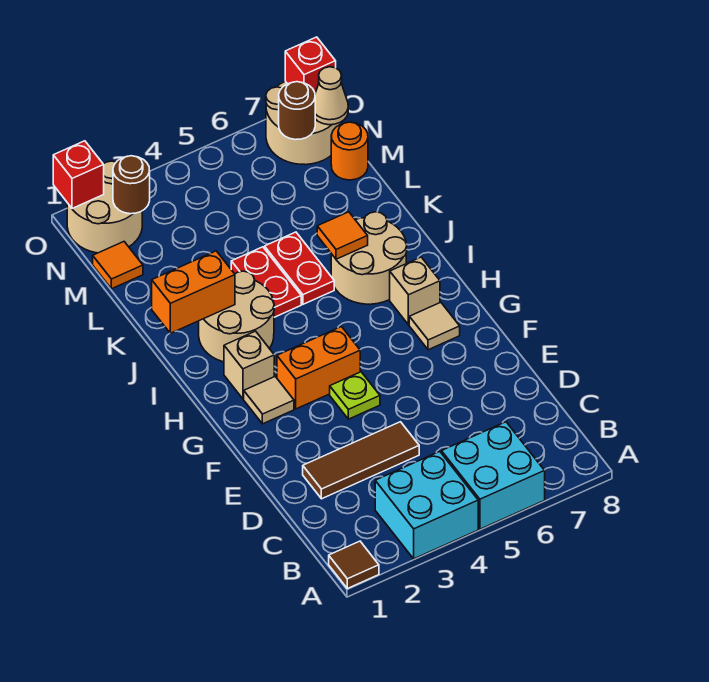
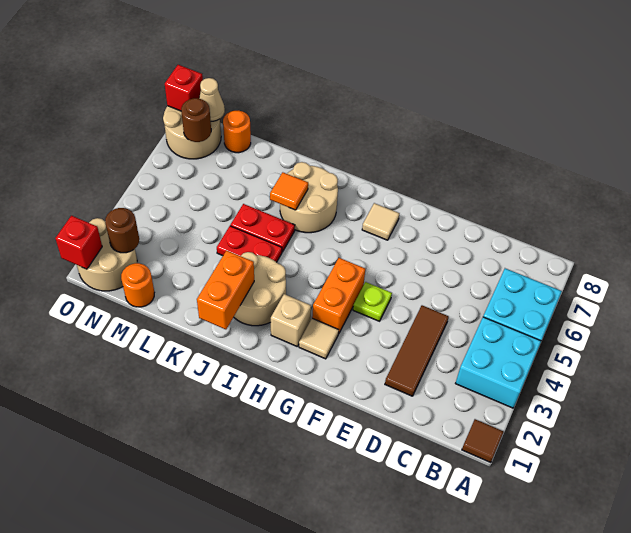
tan brick H7 level 1 -> none
orange tile M1 level 1 -> orange round brick M1 level 1

